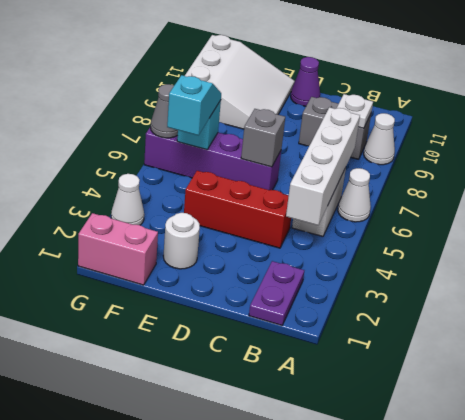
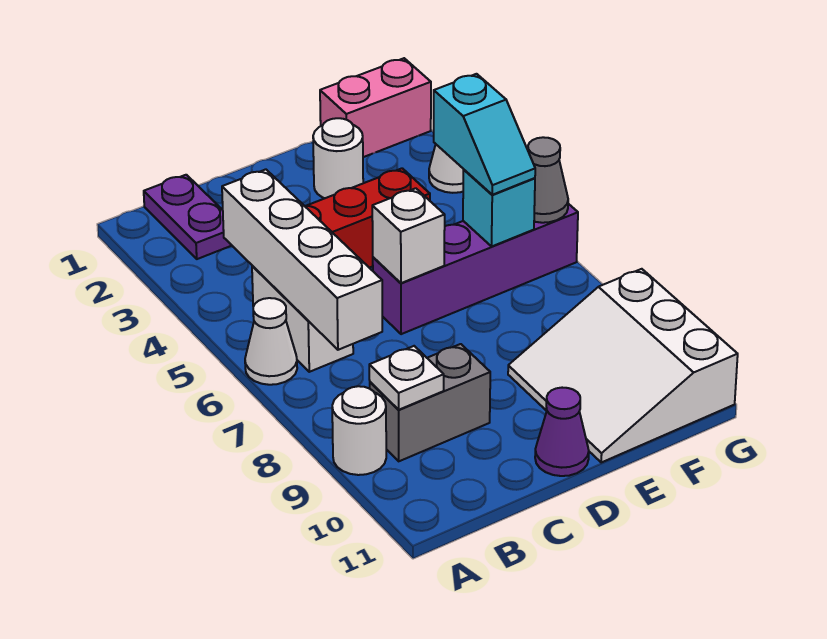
white cone A9 level 1 -> white round brick A9 level 1
grey brick D6 level 2 -> white brick D6 level 2

